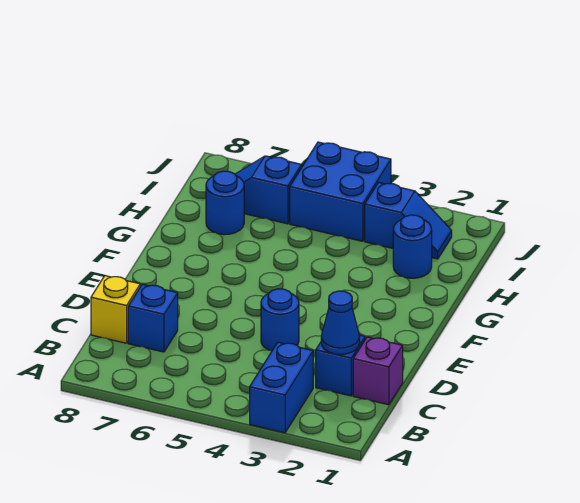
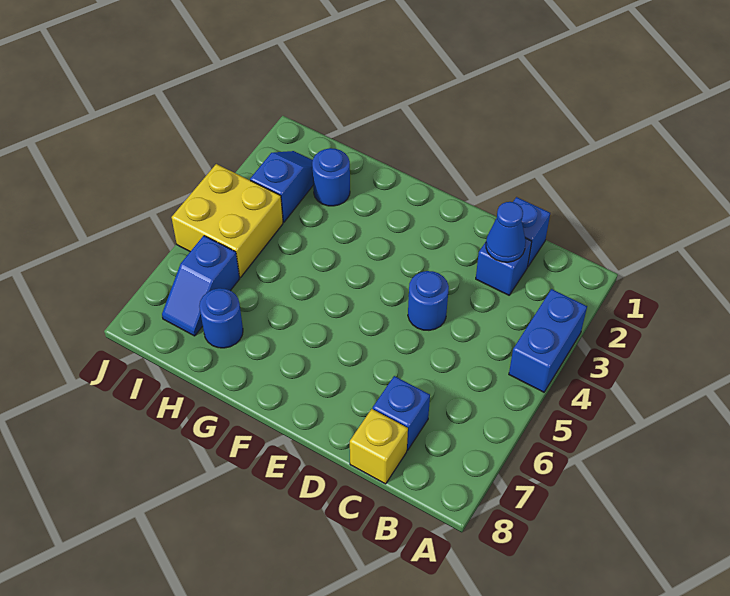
blue brick A3:B3 level 1 -> blue brick A3:A4 level 1
purple brick C1 level 1 -> blue brick C1 level 1
blue brick I4:J5 level 1 -> yellow brick I4:J5 level 1

